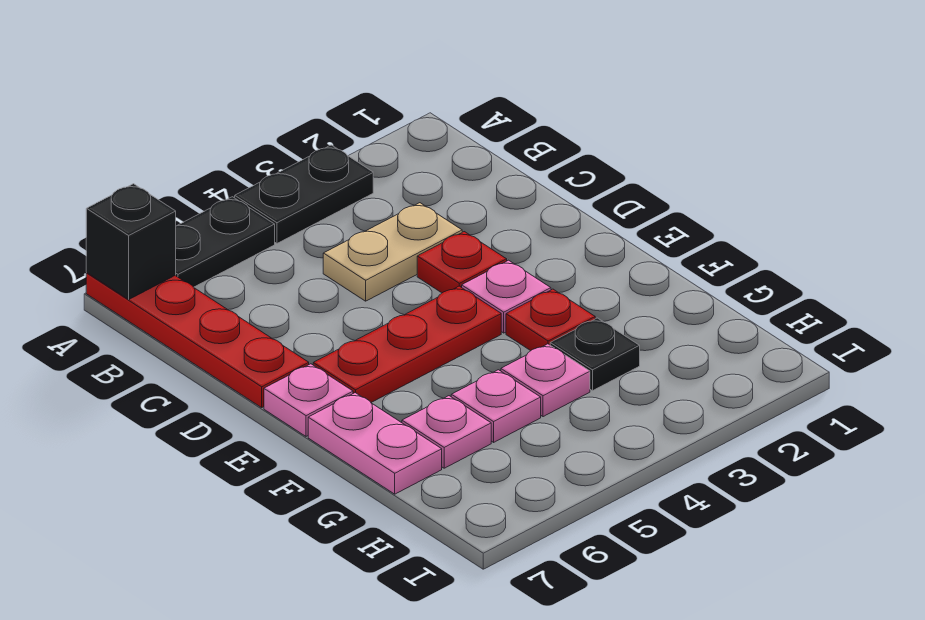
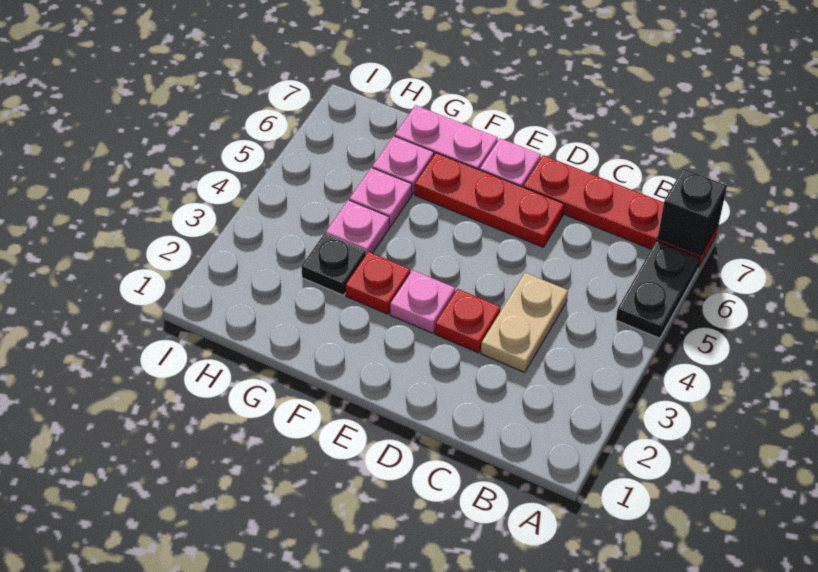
black plate A3:A4 level 1 -> none
red plate E4:E6 level 1 -> red plate D6:F6 level 1

